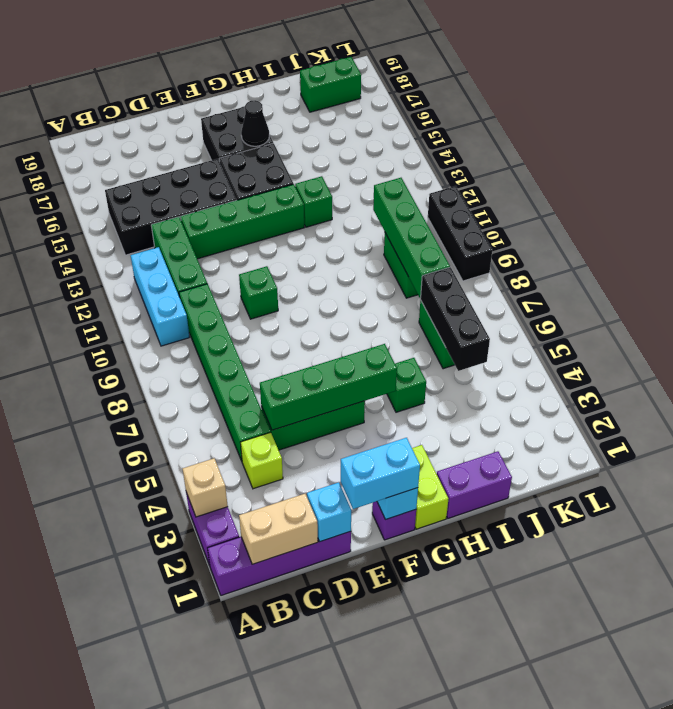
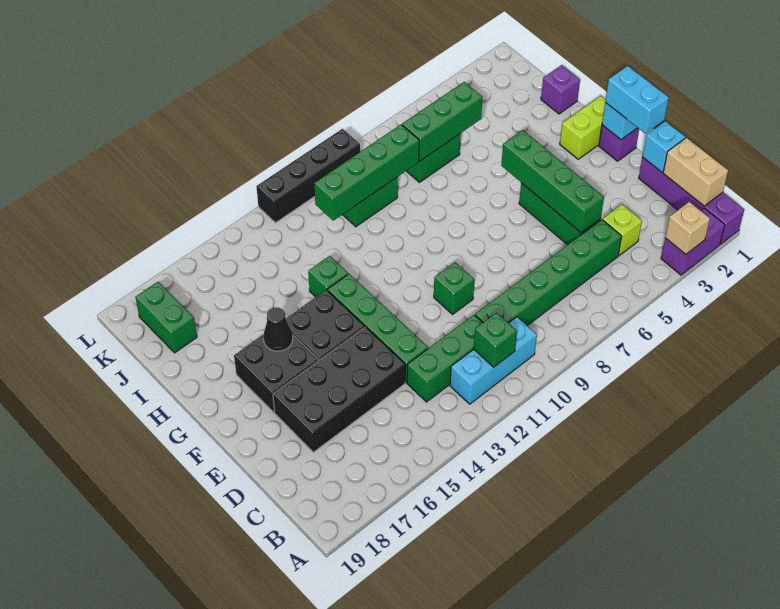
black brick B14:E15 level 1 -> black brick D14:E17 level 1
purple brick H1:I1 level 1 -> purple brick I1 level 1
green brick H5 level 1 -> green brick B11 level 2
black brick J5:J7 level 2 -> green brick J5:J7 level 2
black brick L9:L11 level 1 -> black brick L9:L12 level 1

